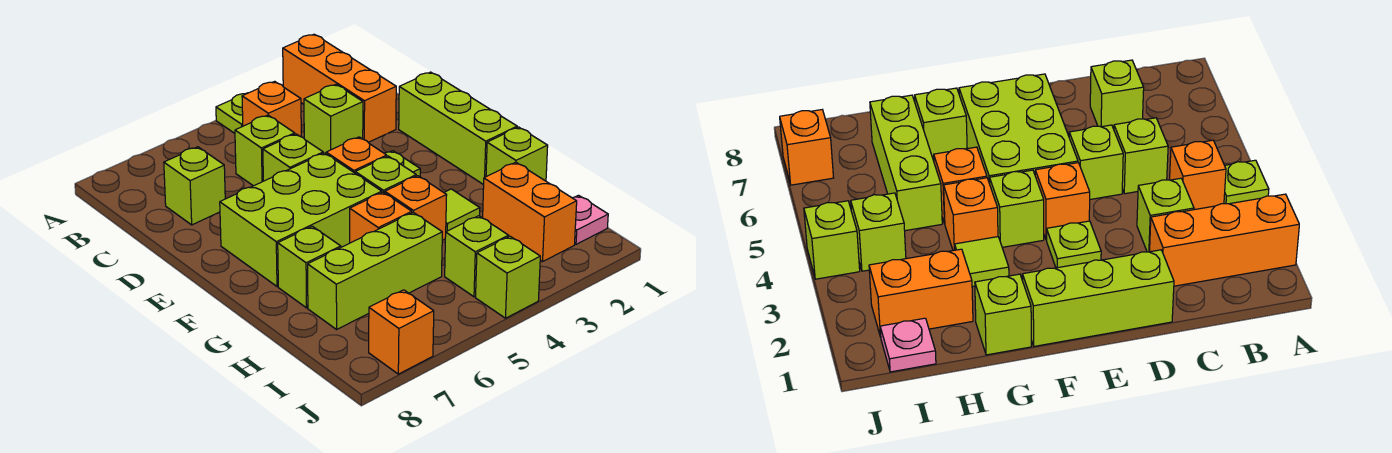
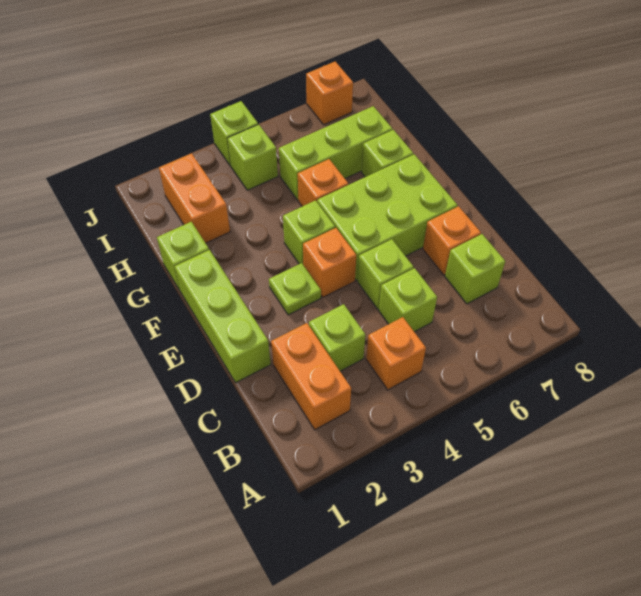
orange brick A2:C2 level 1 -> orange brick B2:C2 level 1
lime plate A4 level 1 -> none
lime tile G3 level 1 -> none
orange brick G4 level 1 -> orange brick D7 level 1
pink plate I1 level 1 -> none

